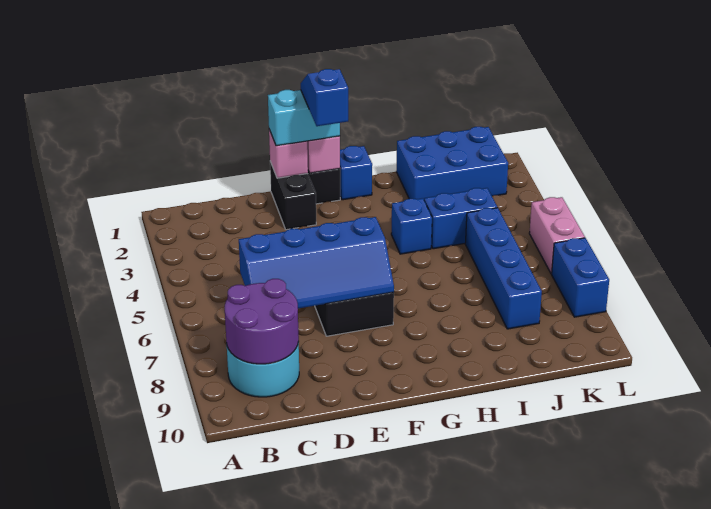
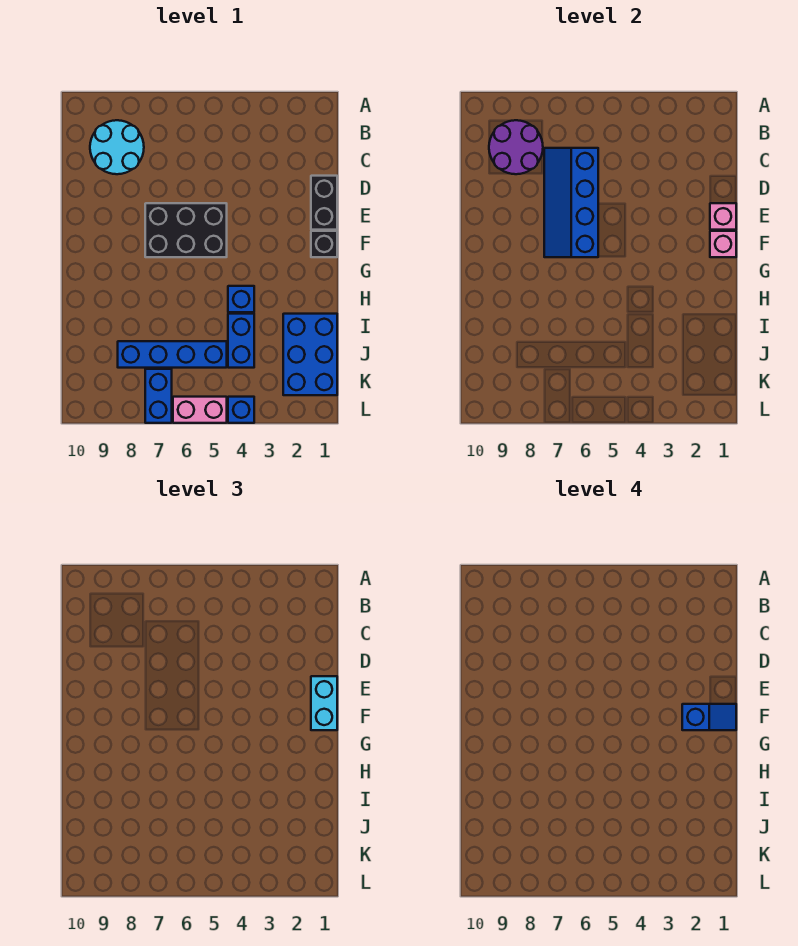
black brick E1:E2 level 1 -> black brick D1:E1 level 1
blue brick G1 level 1 -> blue brick L4 level 1
blue brick L7:L8 level 1 -> blue brick K7:L7 level 1

